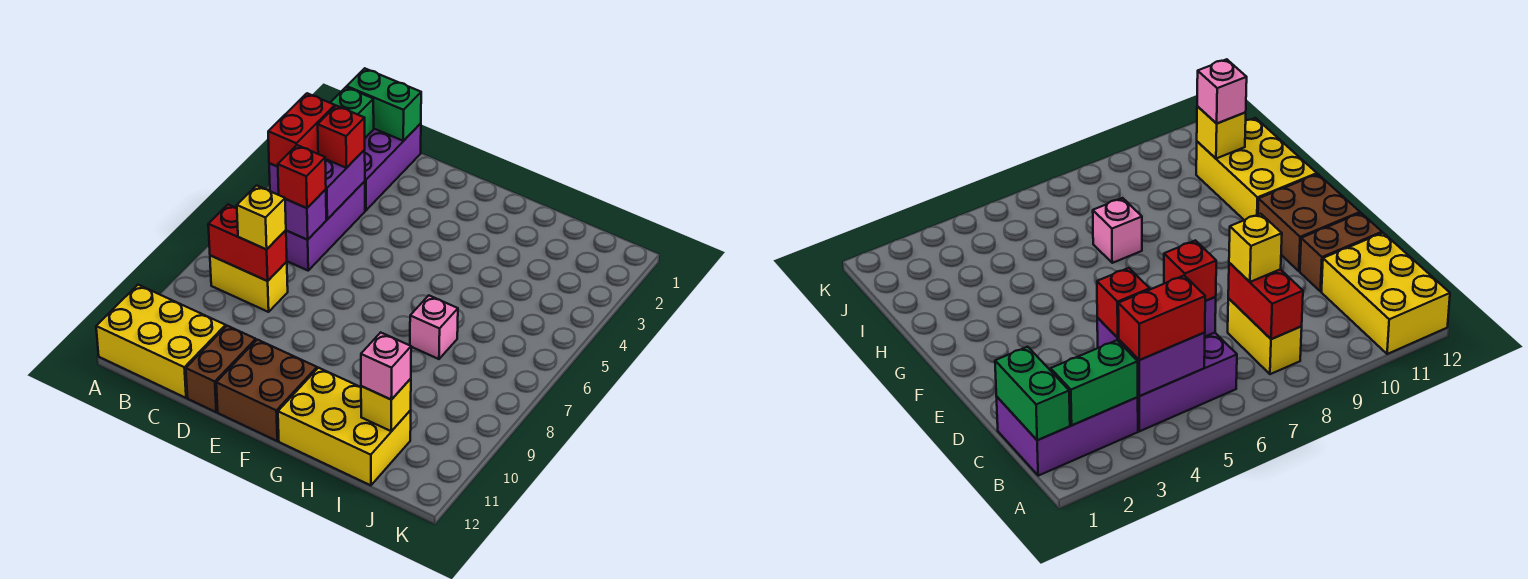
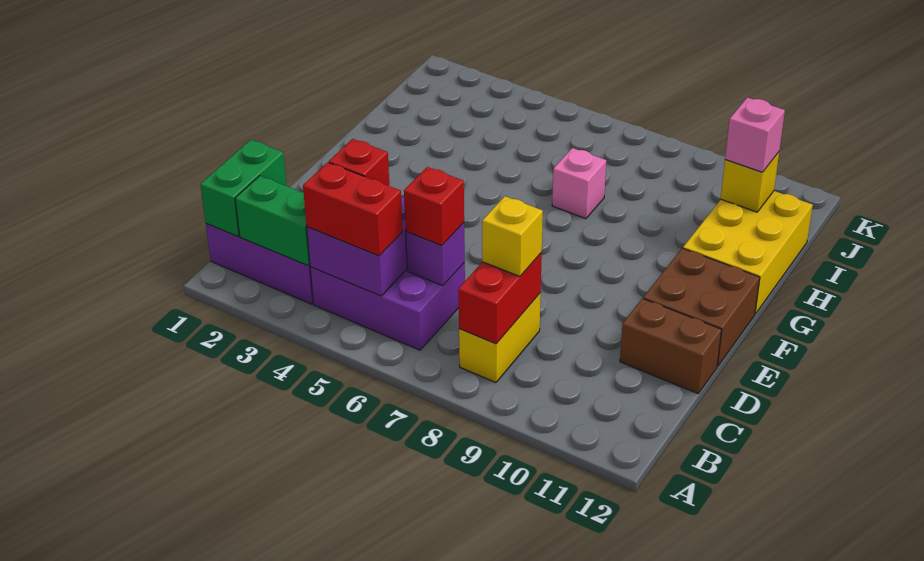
yellow brick A11:C12 level 1 -> none

